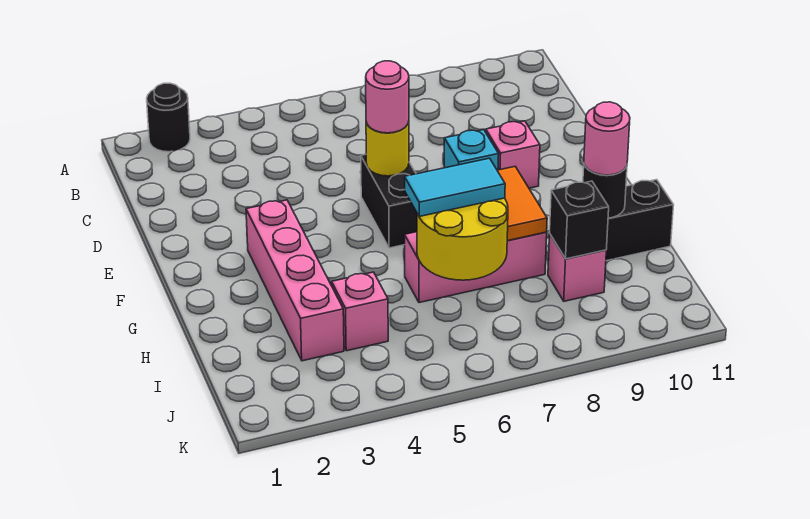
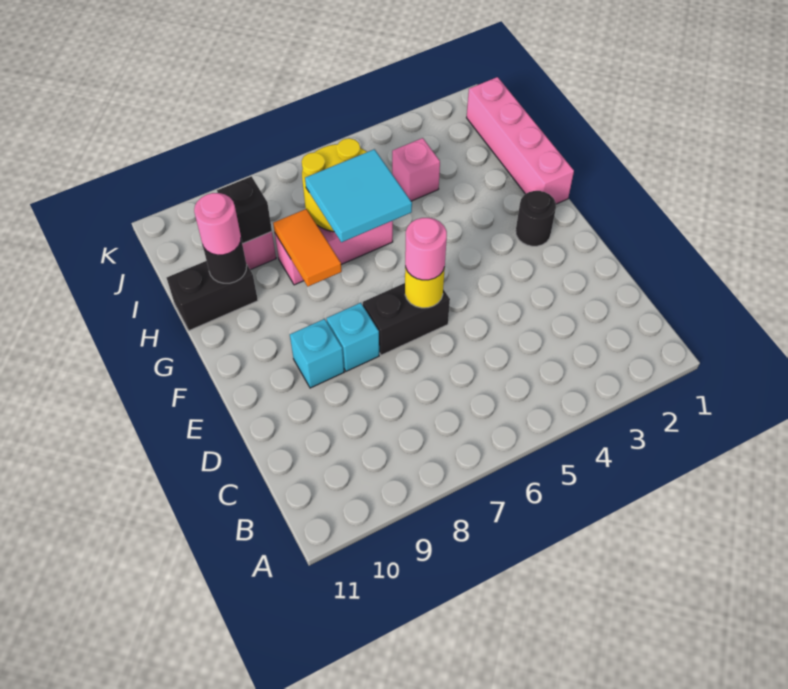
black round brick A2 level 1 -> black round brick F2 level 1
black brick E6:F6 level 1 -> black brick E6:E7 level 1
pink brick E9 level 1 -> cyan brick E9 level 1
pink brick F3:I3 level 1 -> pink brick G1:J1 level 1
cyan tile H6:H7 level 3 -> cyan tile G6:H7 level 3

